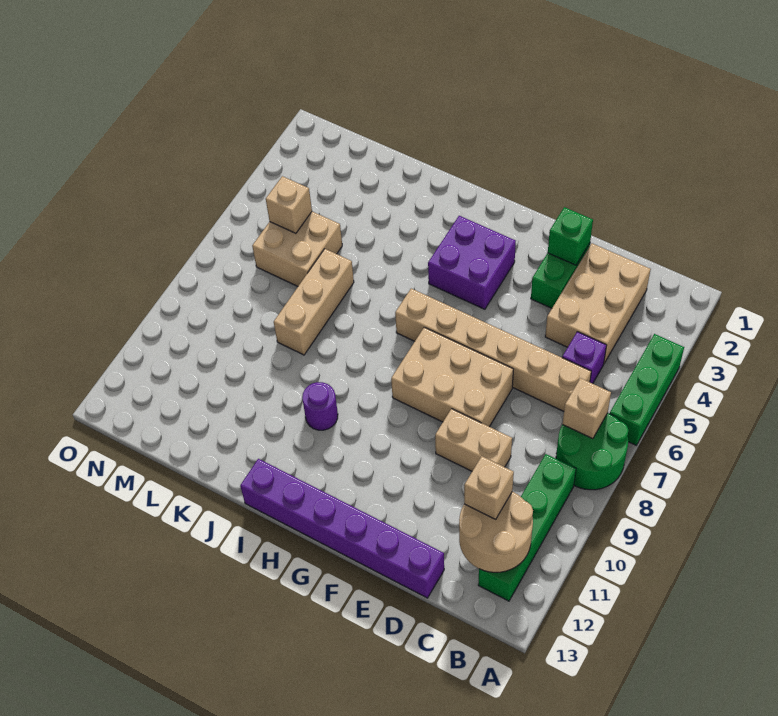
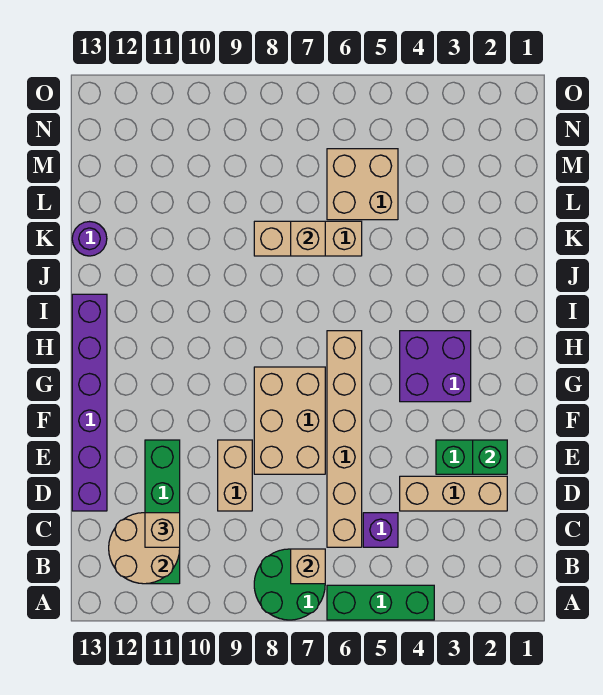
green brick B9:B12 level 1 -> green brick B11:E11 level 1
tan brick C2:D4 level 1 -> tan brick D2:D4 level 1
purple round brick I10 level 1 -> purple round brick K13 level 1
tan brick M5 level 2 -> tan brick K7 level 2

